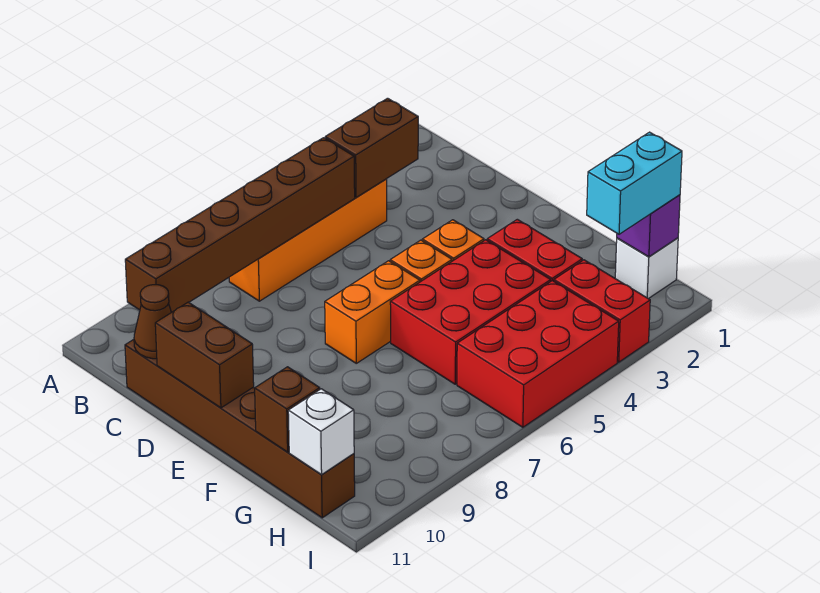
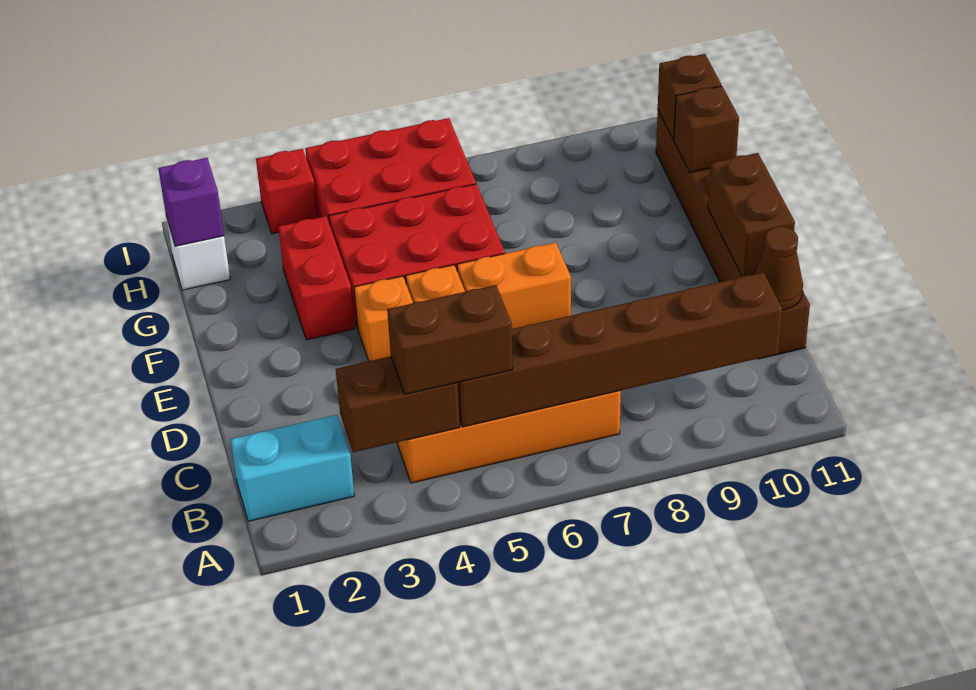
none -> brown brick B4:B5 level 3
cyan brick H1:H2 level 3 -> cyan brick B1:B2 level 1
red brick H3:I3 level 1 -> red brick I3 level 1
white brick H11 level 2 -> brown brick H11 level 2

